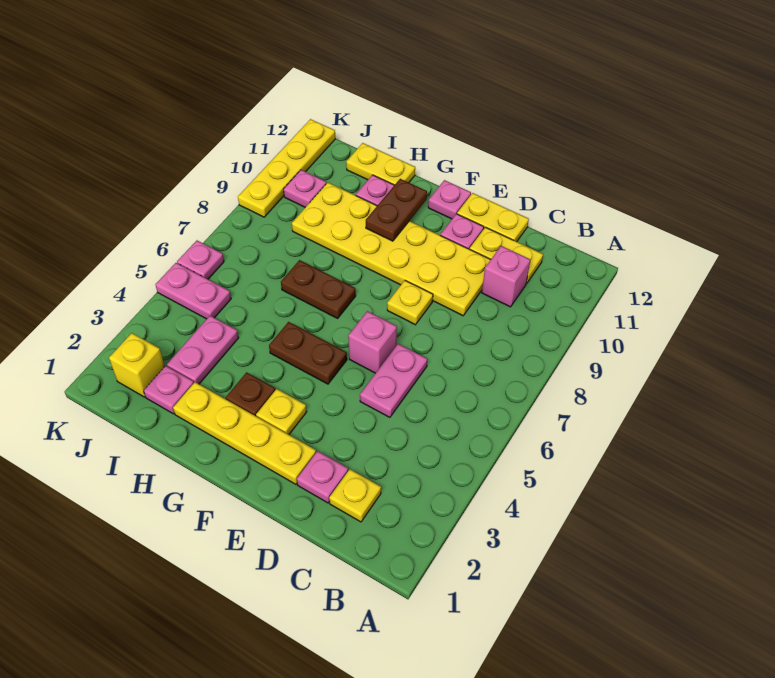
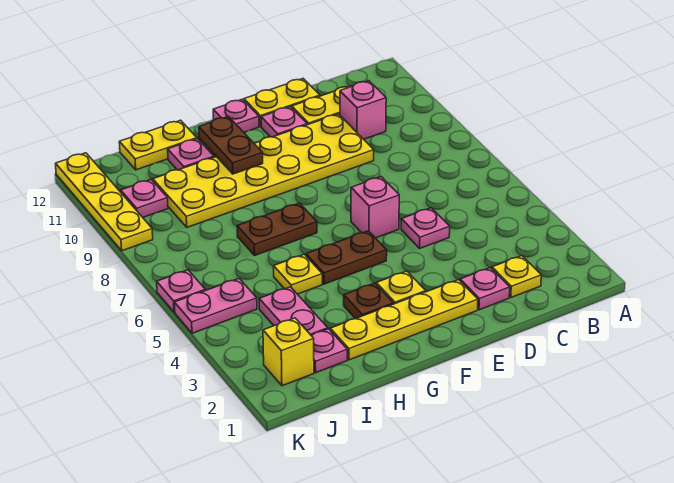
pink plate D5:D6 level 1 -> pink plate D5 level 1
yellow plate E8 level 1 -> yellow plate H5 level 1

